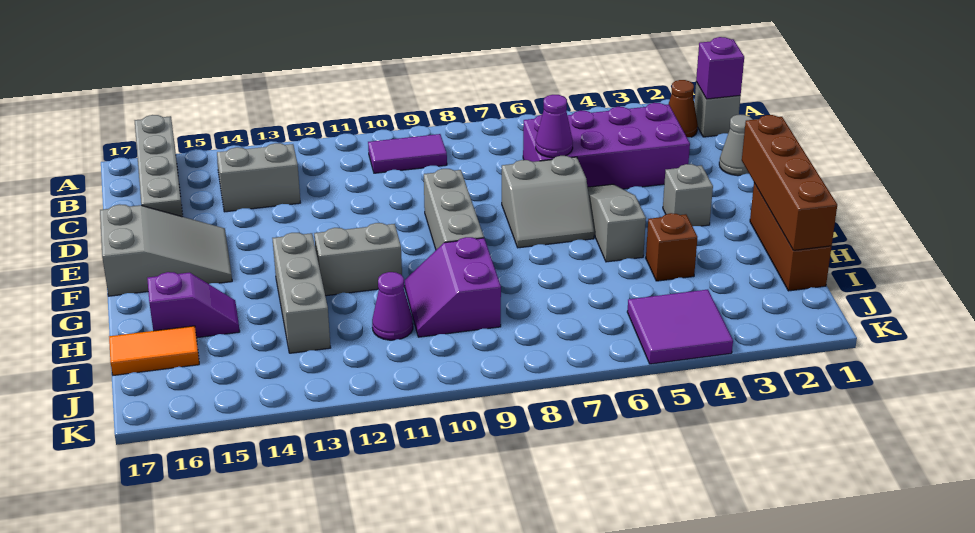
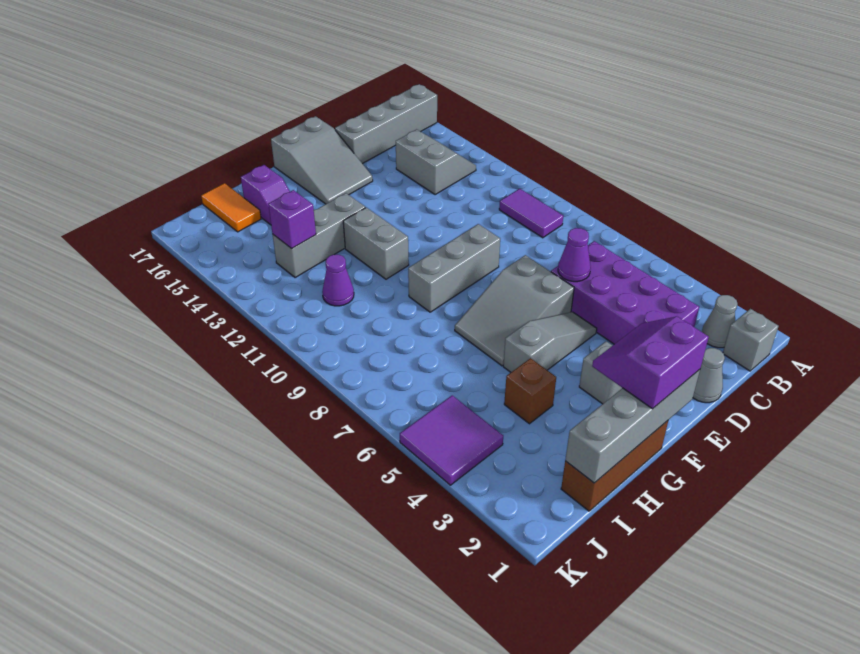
purple brick B1 level 2 -> purple brick I13 level 2
brown cone B2 level 1 -> grey cone B2 level 1
grey slope E6:F7 level 1 top E -> grey slope E6:G7 level 1 top E
brown brick F1:I1 level 2 -> grey brick F1:I1 level 2
purple slope H9:I10 level 1 top 9 -> purple slope F1:G2 level 3 top 1

